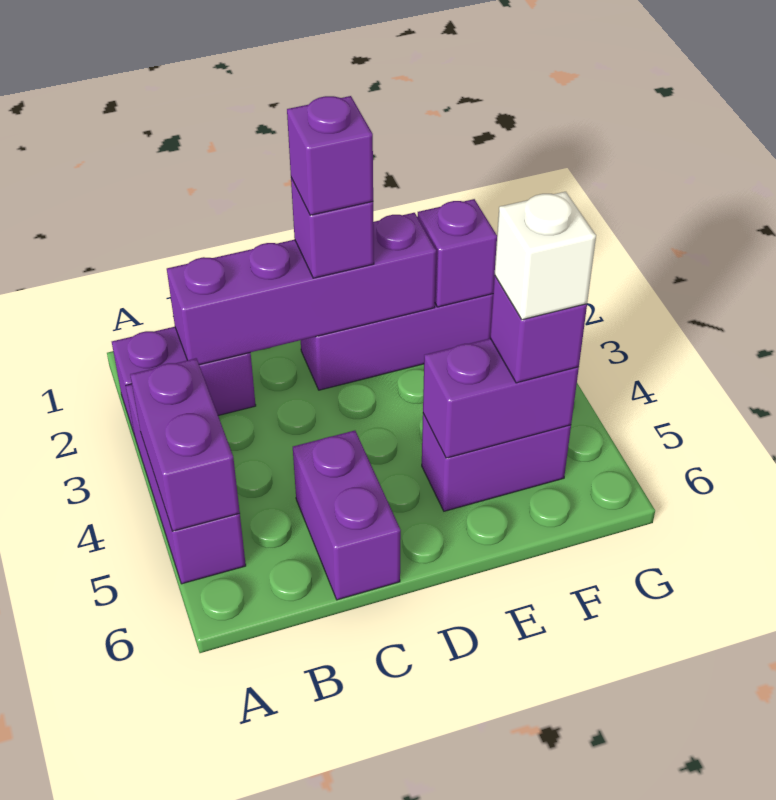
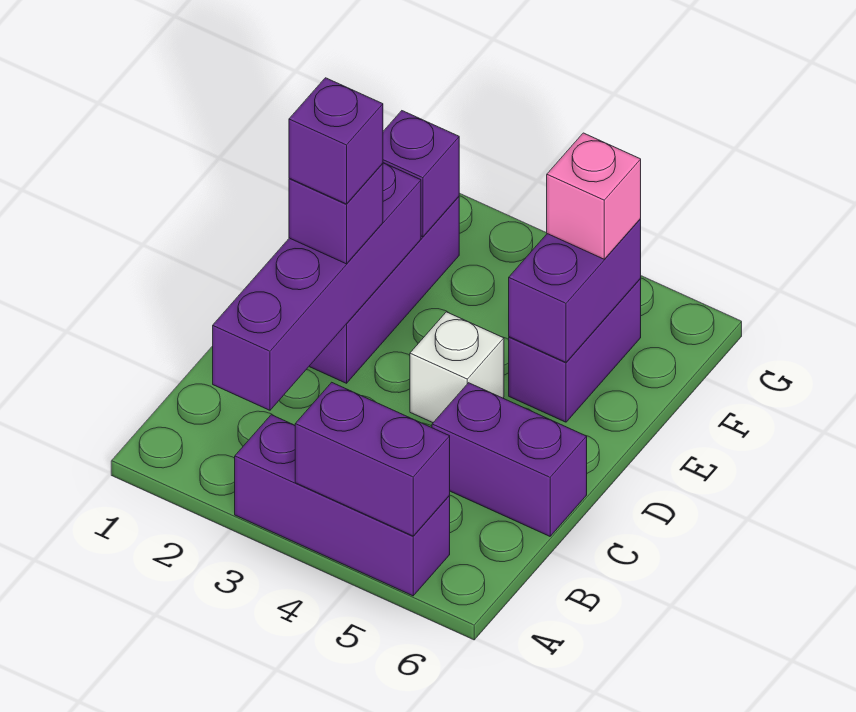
purple brick A2:B2 level 1 -> none
purple brick F5 level 3 -> pink brick F5 level 3
white brick F5 level 4 -> white brick D4 level 1

